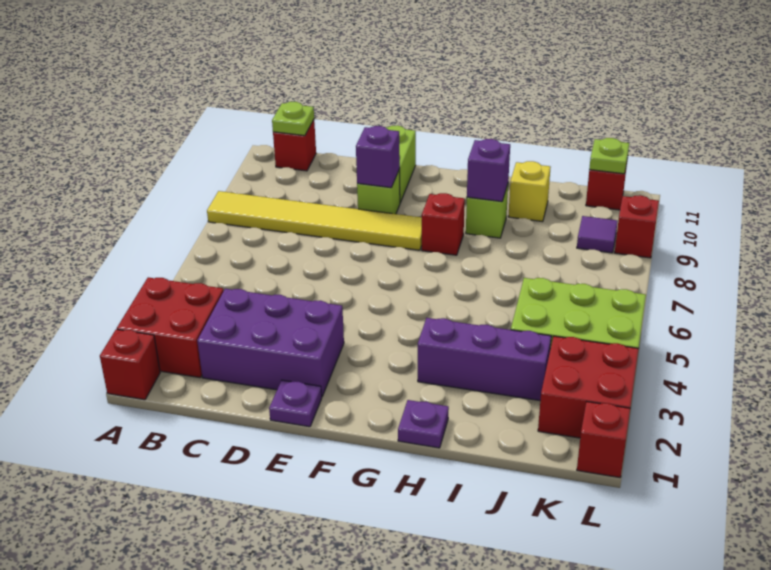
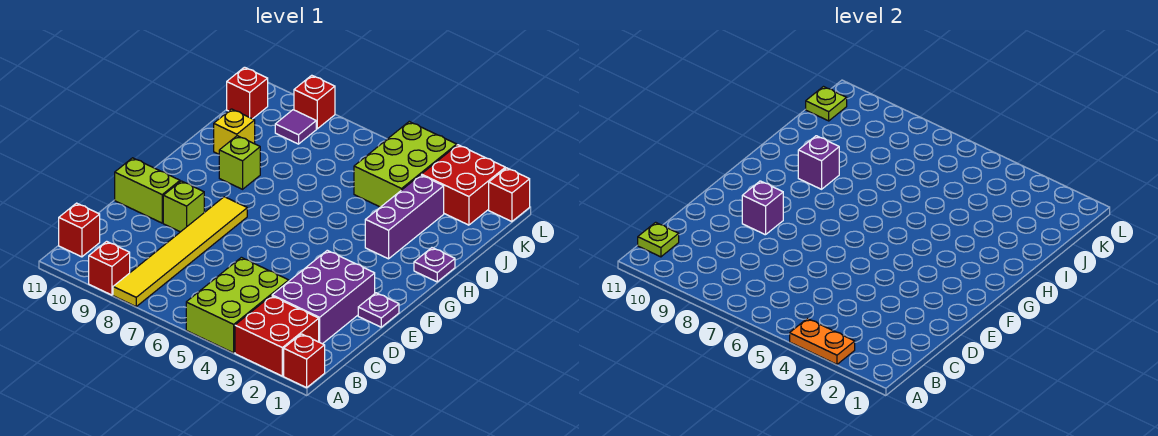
none -> orange plate A3:A4 level 2
none -> lime brick A4:C5 level 1
red brick G8 level 1 -> red brick A9 level 1

